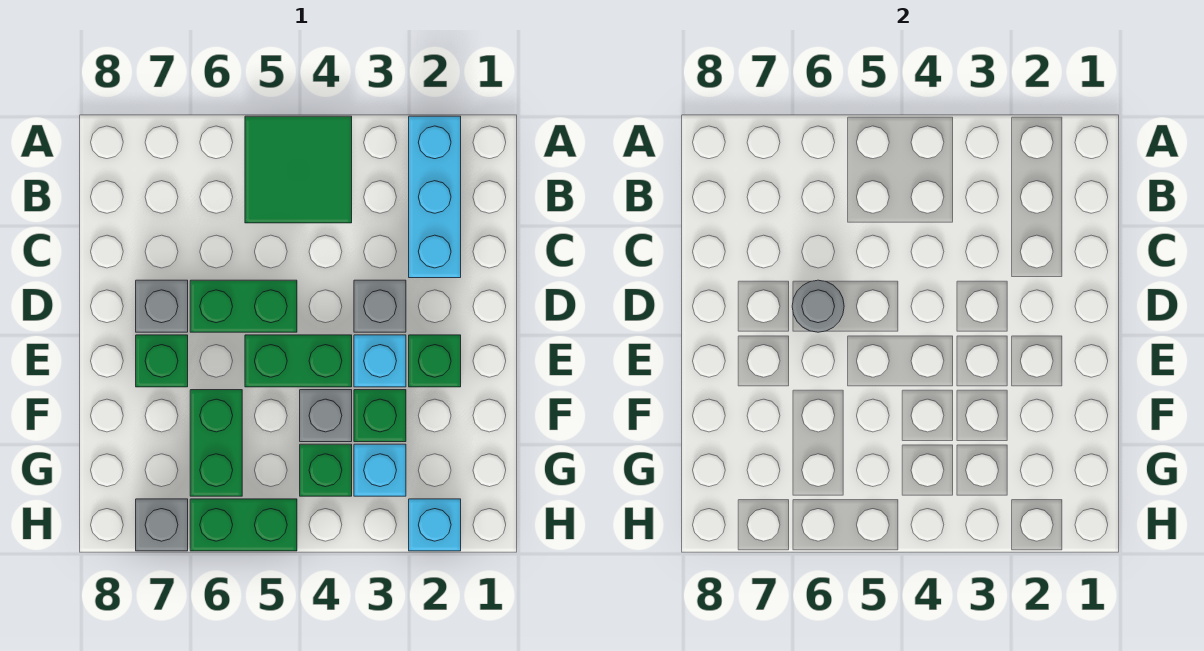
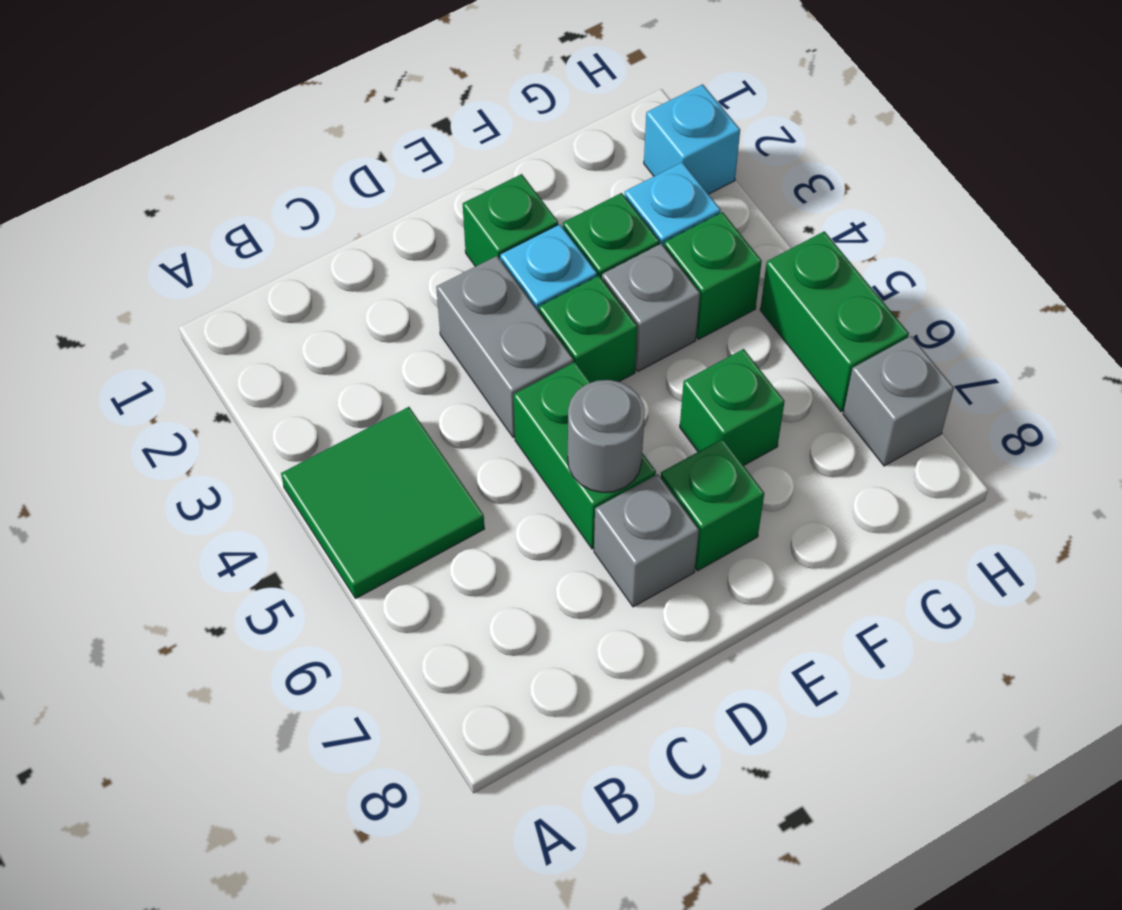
cyan brick A2:C2 level 1 -> none
grey brick D3 level 1 -> grey brick D3:D4 level 1
green brick E4:E5 level 1 -> green brick E4 level 1
green brick F6:G6 level 1 -> green brick F6 level 1

